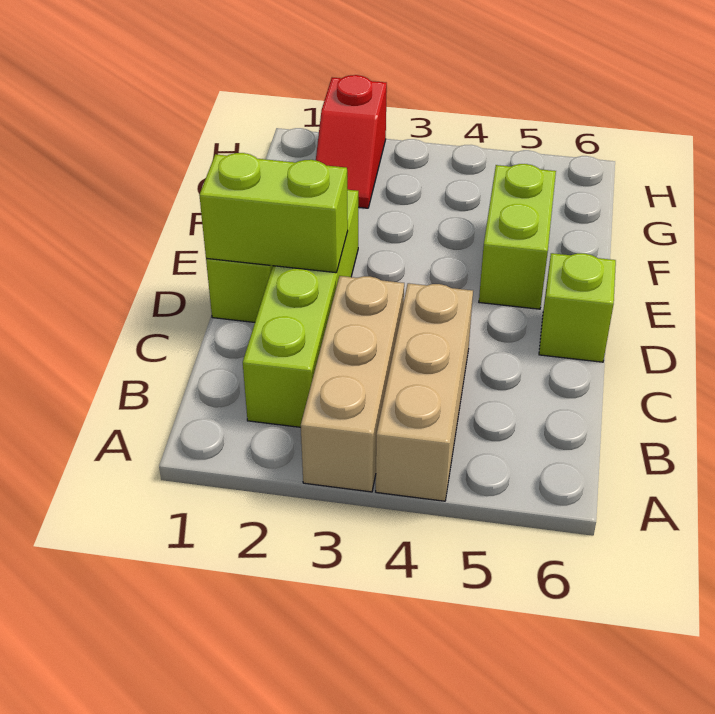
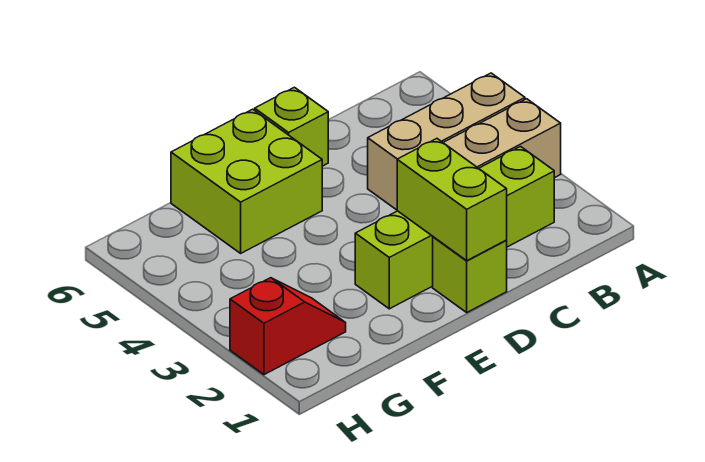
lime brick E5:F5 level 1 -> lime brick E5:F6 level 1

